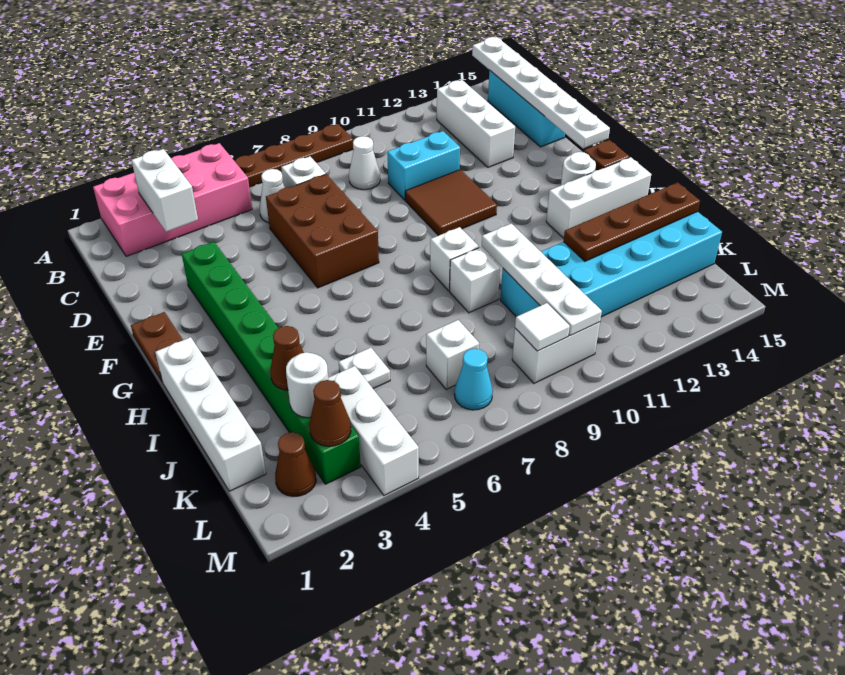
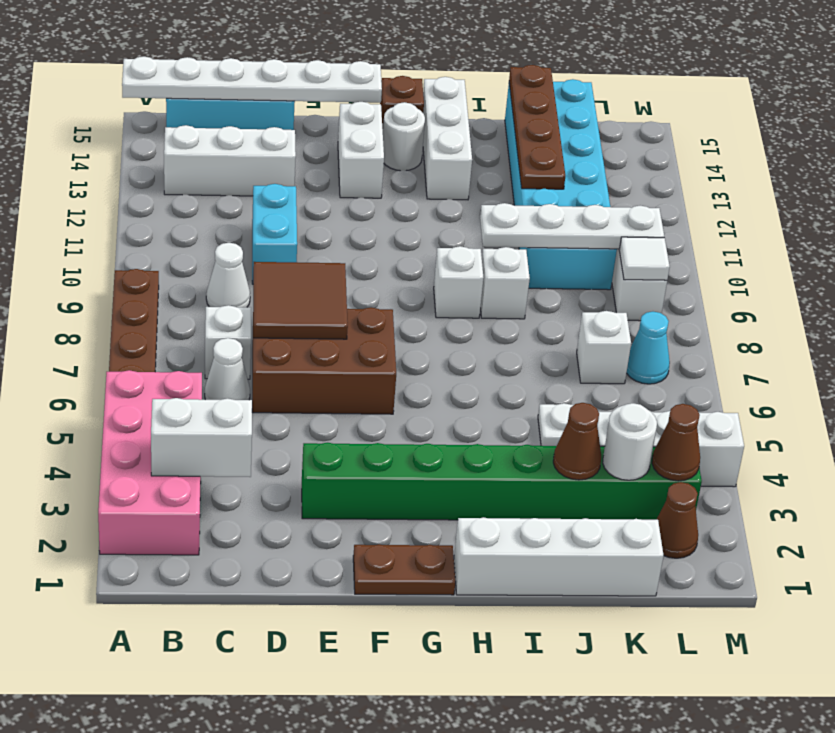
brown tile E10:F11 level 1 -> brown tile D7:E8 level 2
none -> white brick F13:F14 level 1

